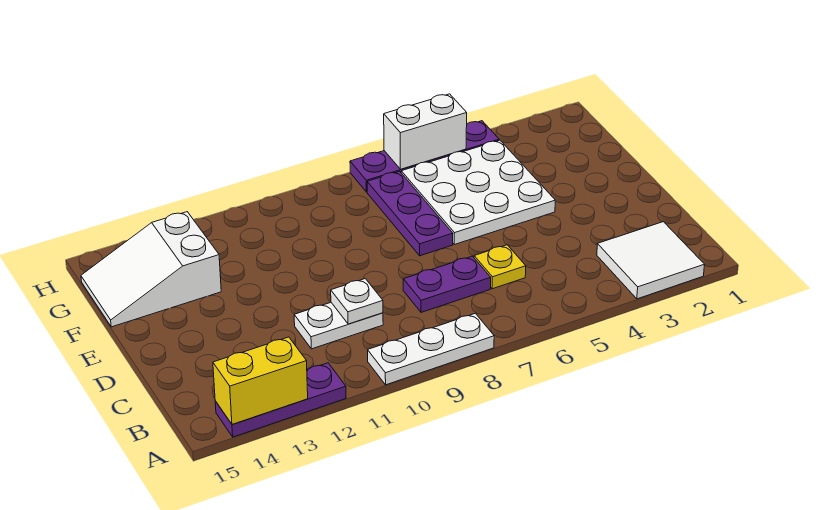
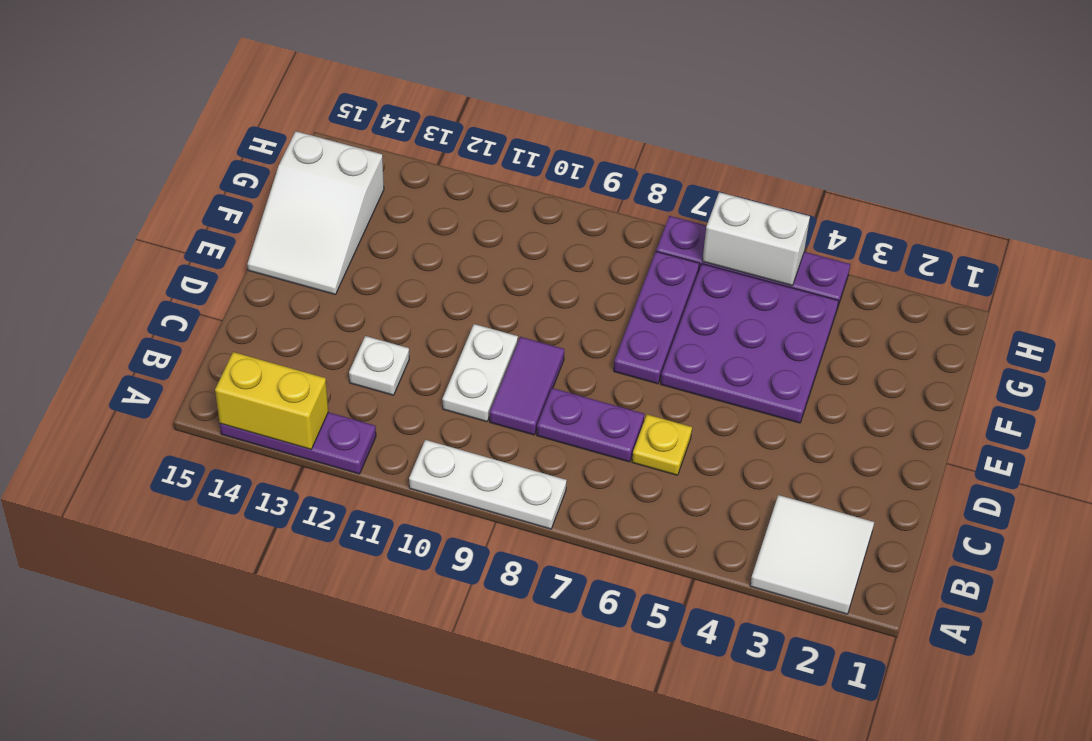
none -> purple tile C9:D9 level 1
white plate C10:C11 level 1 -> white plate C10:D10 level 1
white plate C10 level 2 -> white plate C12 level 1
white plate E4:G6 level 1 -> purple plate E4:G6 level 1
white slope F13:G15 level 1 top 13 -> white slope E14:G15 level 1 top G

